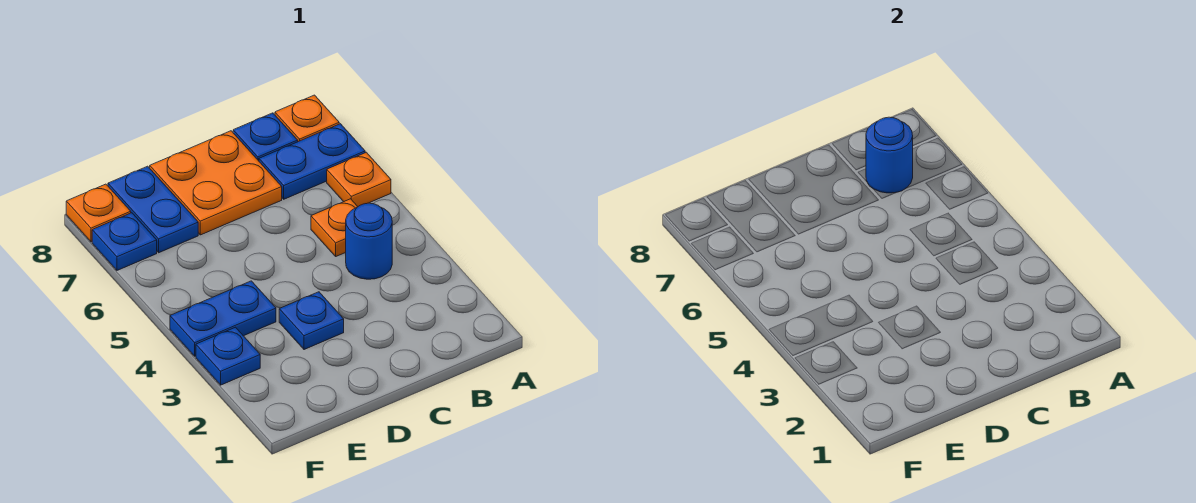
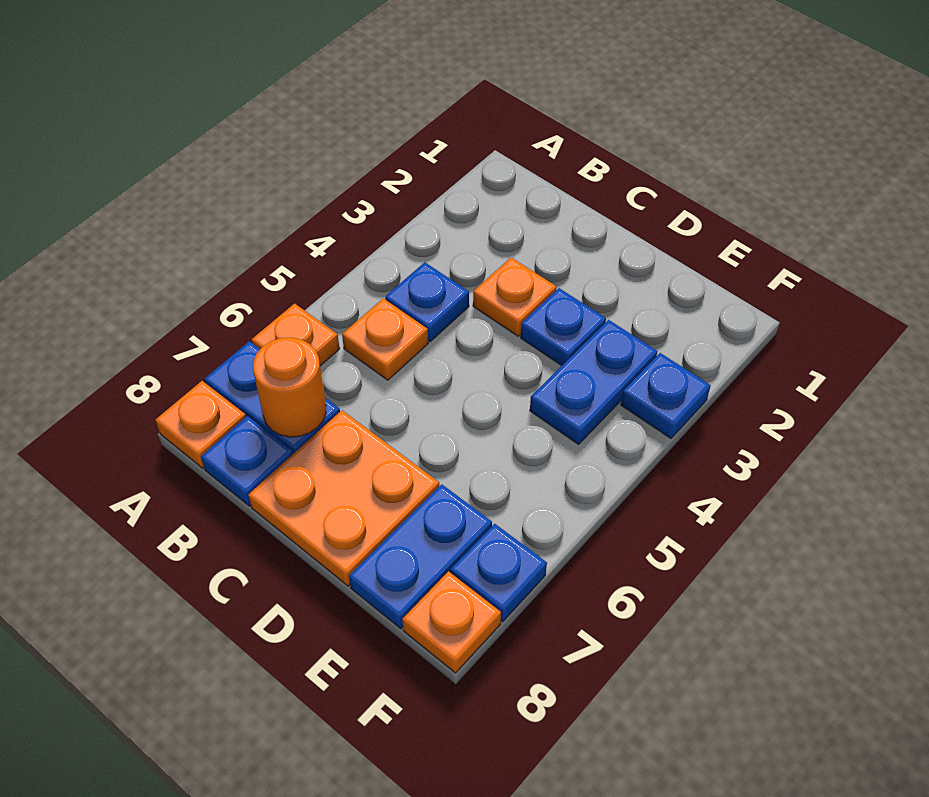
blue round brick B4 level 1 -> blue plate B4 level 1
blue round brick B7 level 2 -> orange round brick B7 level 2
none -> orange plate C3 level 1
blue plate E4:F4 level 1 -> blue plate E3:E4 level 1

